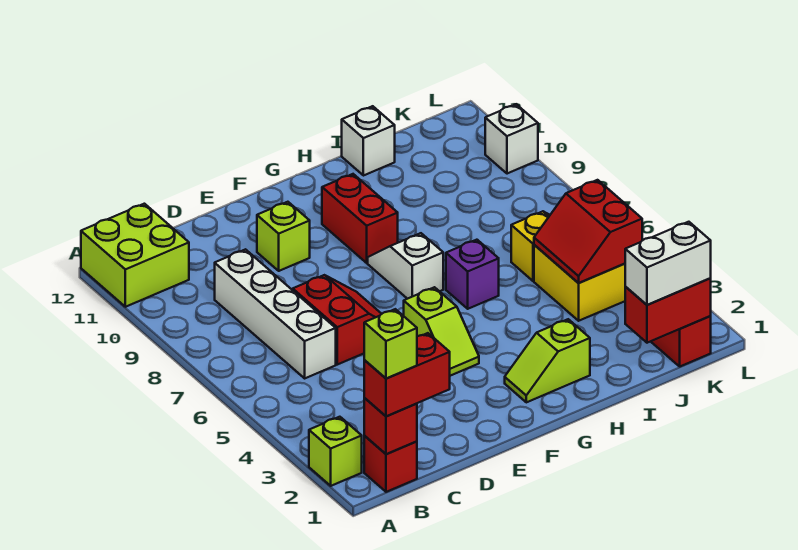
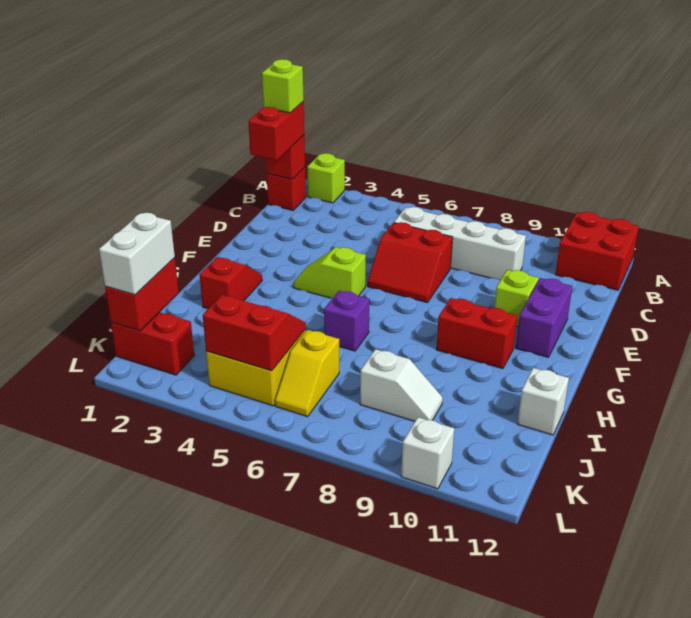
lime brick A11:B12 level 1 -> red brick A11:B12 level 1
none -> purple brick E11:F11 level 1
lime slope G2:H2 level 1 top H -> red slope G2:H2 level 1 top H
white slope G7:G8 level 1 top 7 -> white slope J8:J9 level 1 top 8

